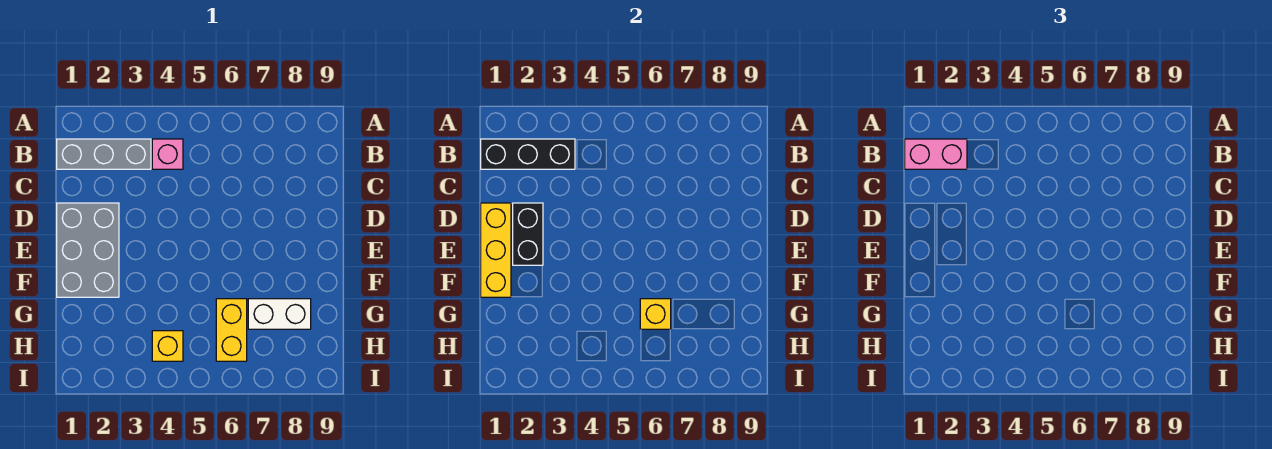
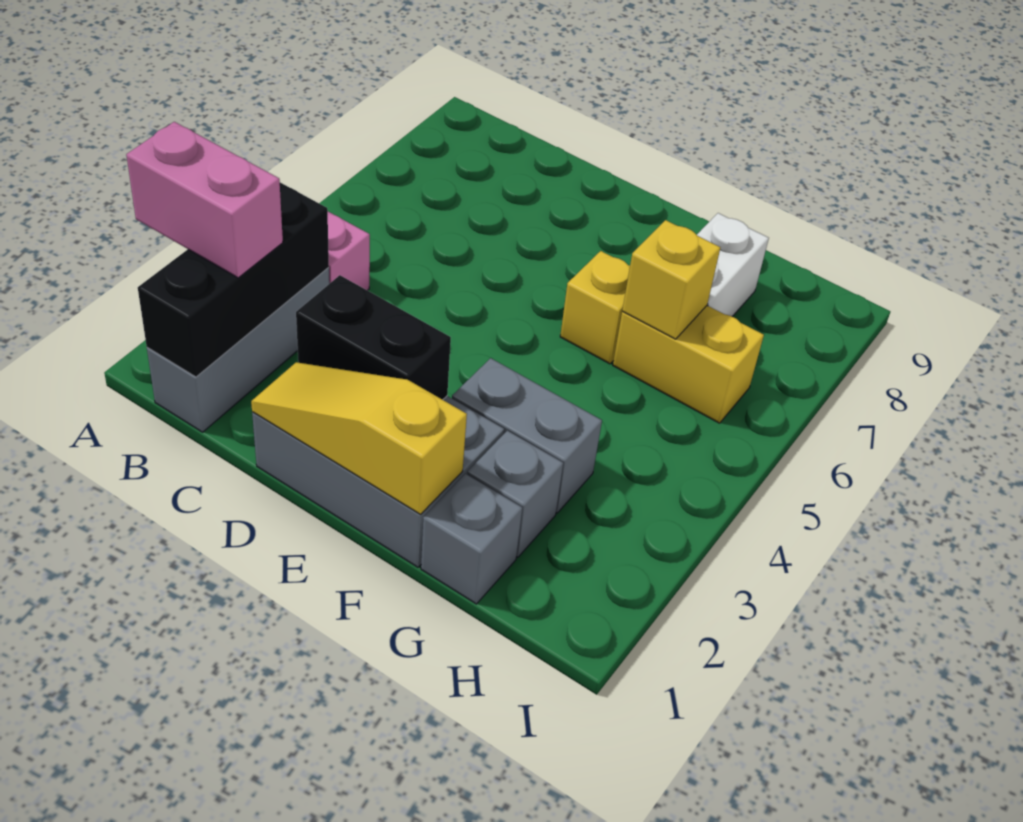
pink brick B1:B2 level 3 -> pink brick A2:B2 level 3
yellow brick D1:F1 level 2 -> yellow slope D1:F1 level 2 top F
none -> grey brick F3:G3 level 1
none -> grey brick G1 level 1
none -> grey brick G2 level 1
yellow brick H4 level 1 -> yellow brick F6 level 1

